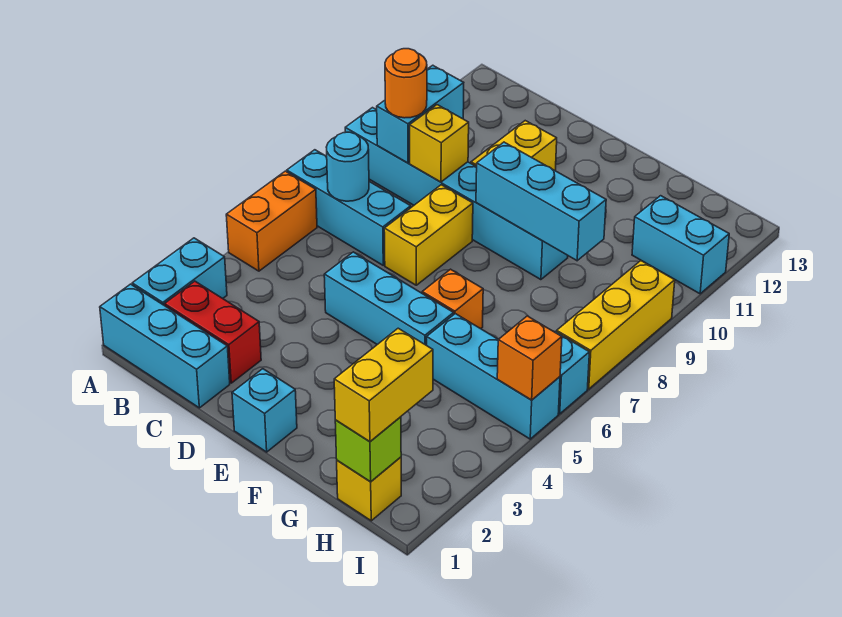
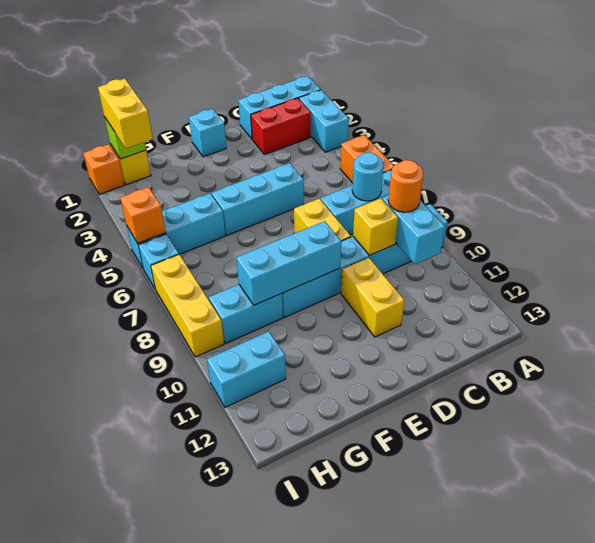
orange brick F6 level 1 -> orange brick I1 level 1
none -> cyan brick G9:H9 level 1

